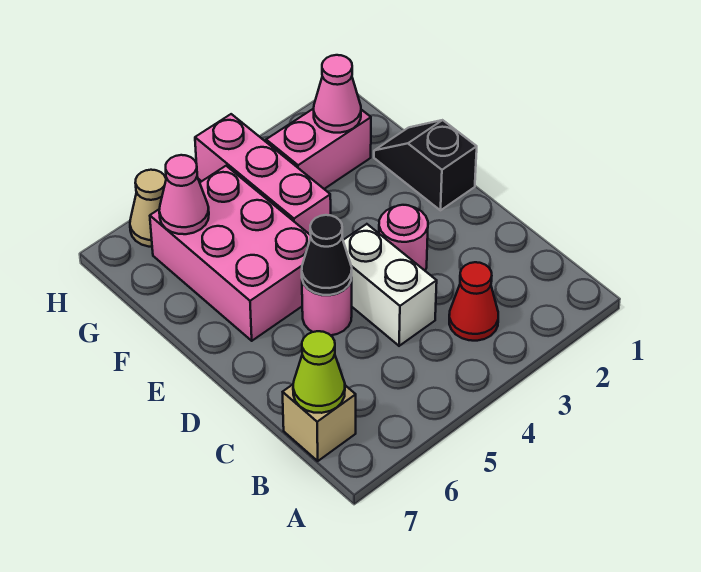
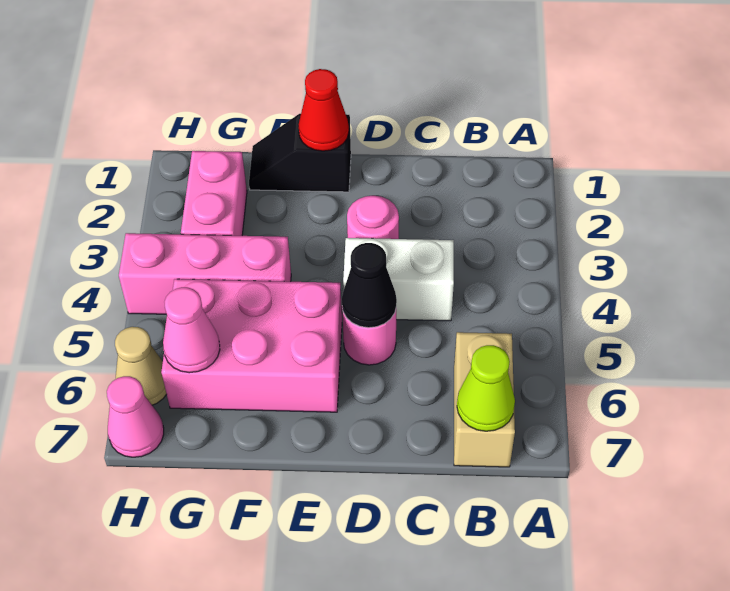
red cone B3 level 1 -> red cone E1 level 2
tan brick B7 level 1 -> tan brick B6:B7 level 1
pink cone G2 level 2 -> pink cone H7 level 1

